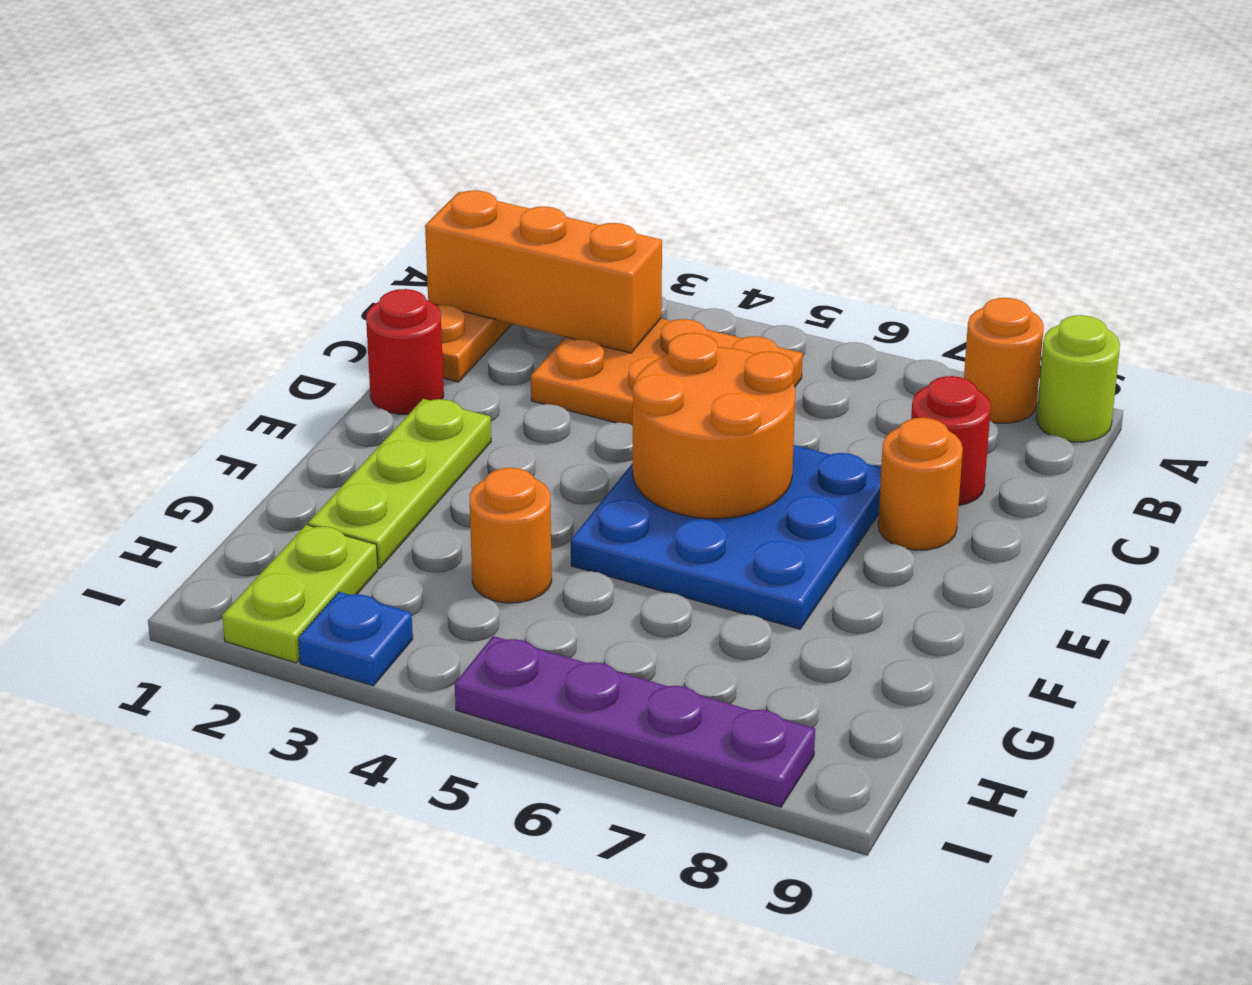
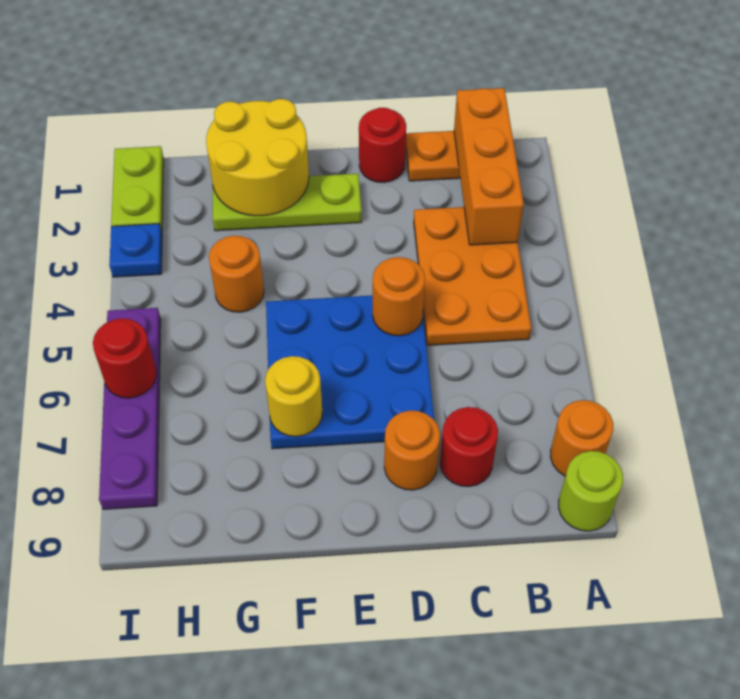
orange round brick D5:E6 level 2 -> orange round brick D5 level 2
none -> yellow round brick F1:G2 level 2
none -> yellow round brick F7 level 2
lime plate H2:I2 level 1 -> lime plate I1:I2 level 1
none -> red round brick I6 level 2

